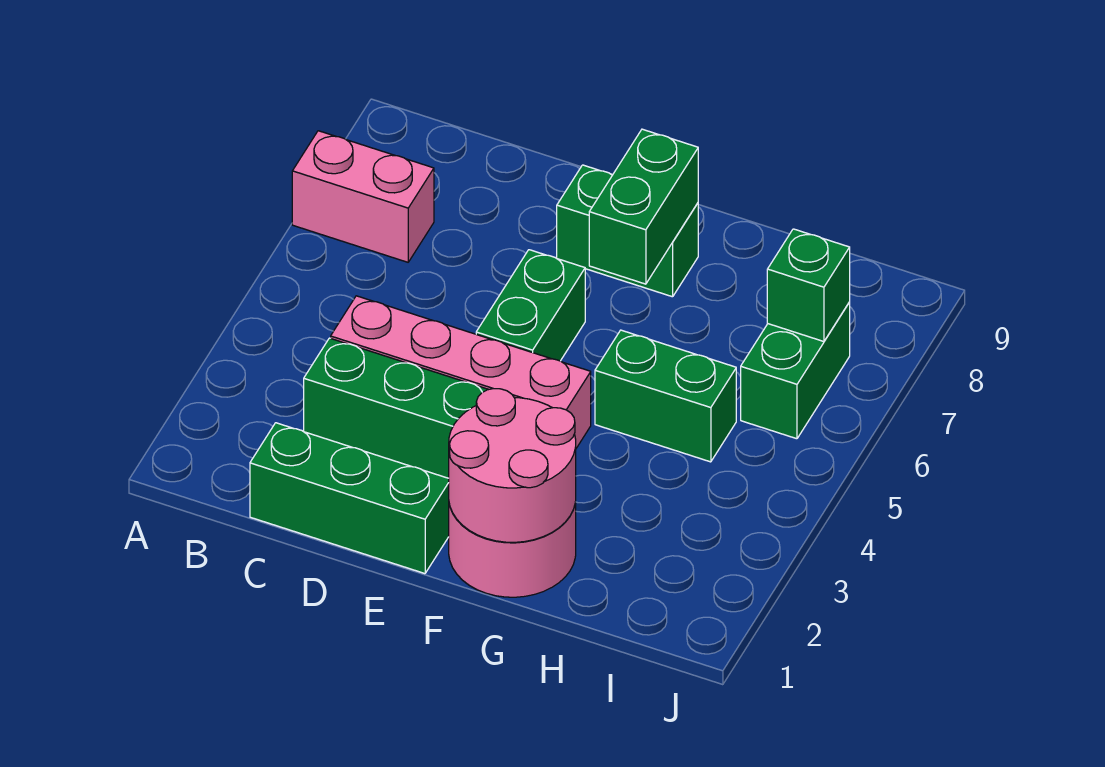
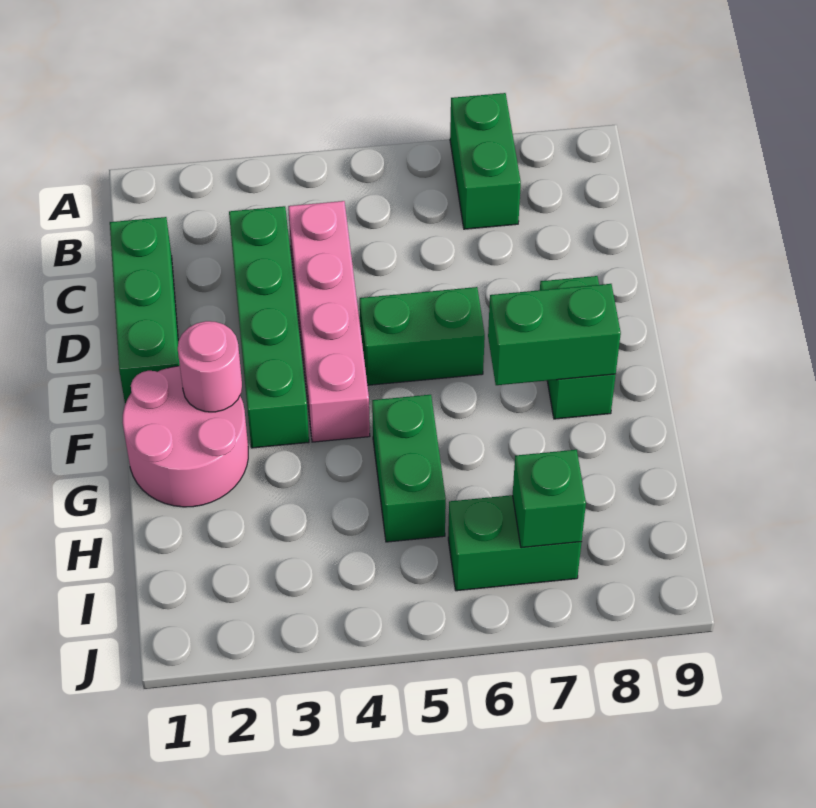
pink brick A7:B7 level 1 -> green brick A7:B7 level 1
pink round brick F1:G2 level 2 -> pink round brick F2 level 2

